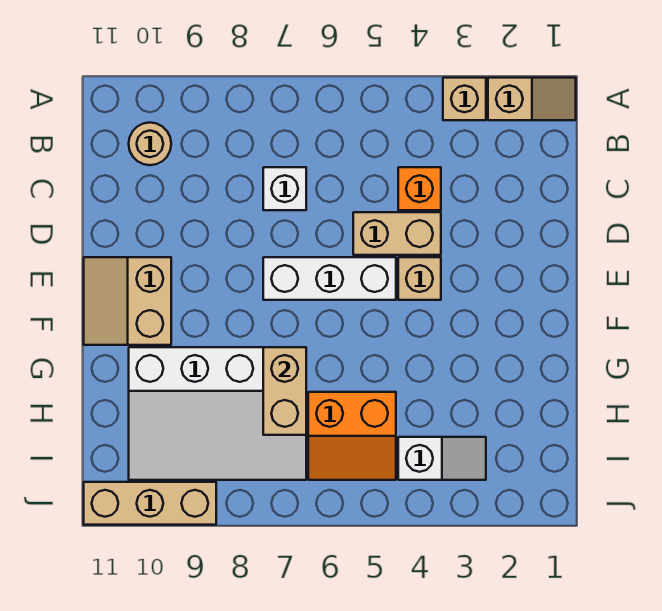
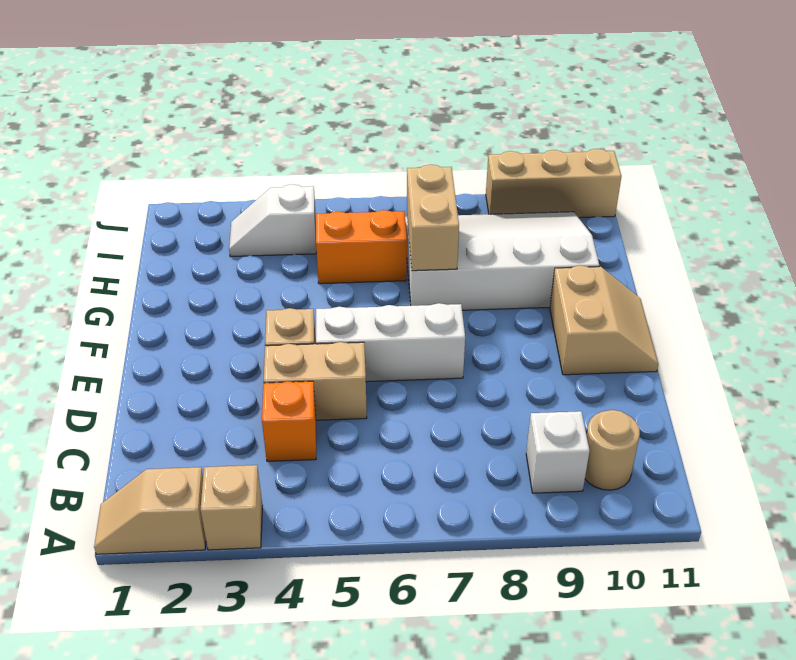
white brick C7 level 1 -> white brick B9 level 1

